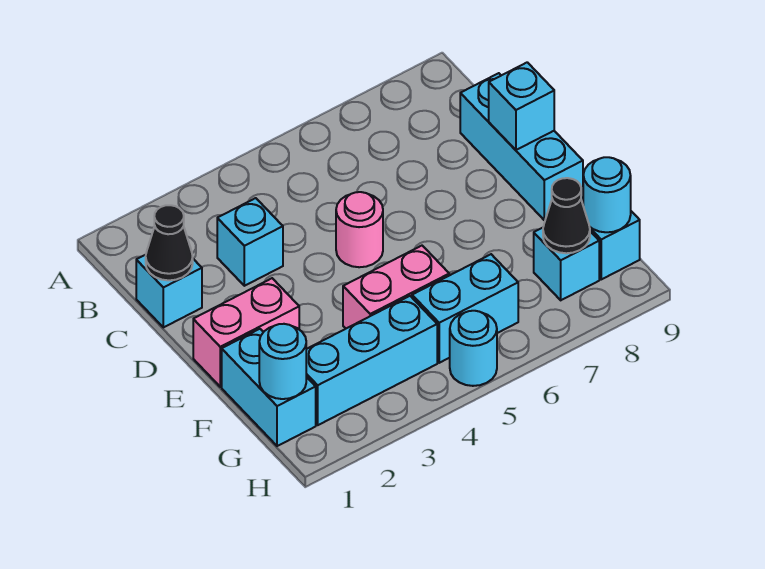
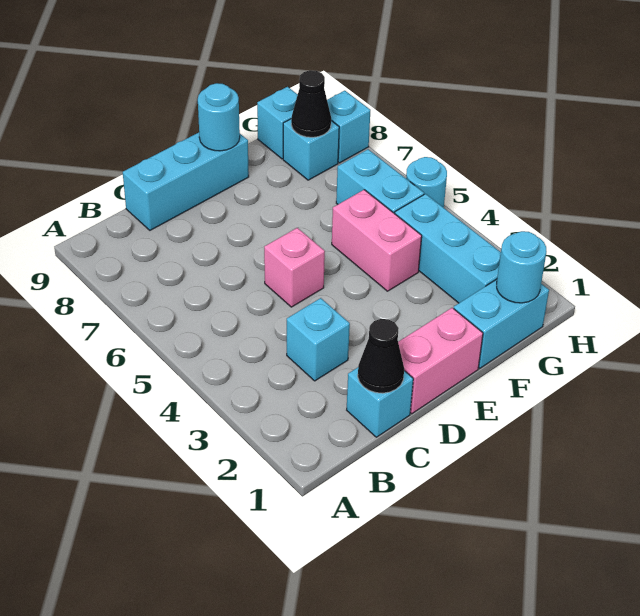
pink round brick D5 level 1 -> pink brick D5 level 1
cyan brick D9 level 2 -> cyan brick H8 level 1
pink brick E1:E2 level 1 -> pink brick D1:E1 level 1
cyan round brick G9 level 2 -> cyan round brick E9 level 2

